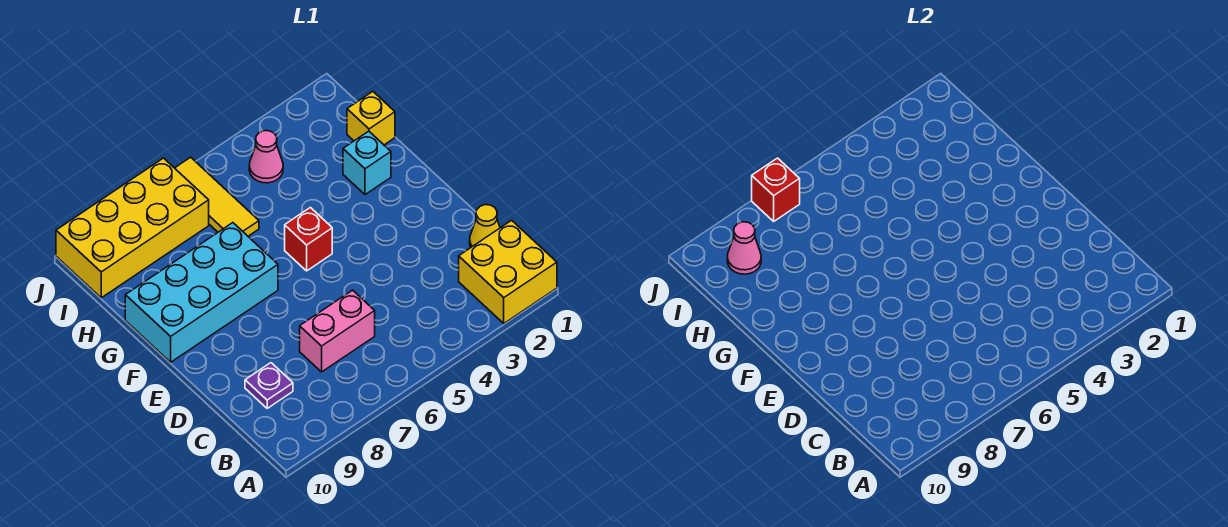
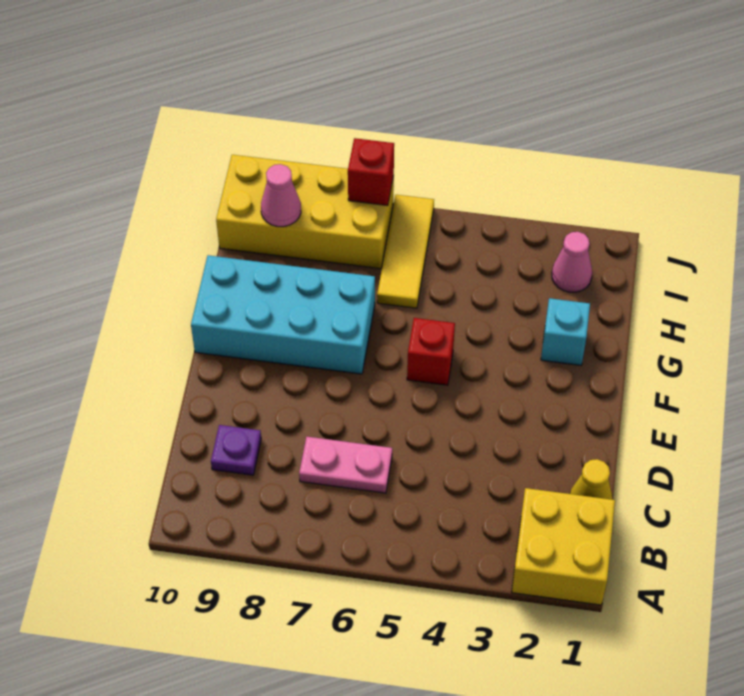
pink brick C6:C7 level 1 -> pink plate C6:C7 level 1
yellow brick H1 level 1 -> none
pink cone I4 level 1 -> pink cone I2 level 1

